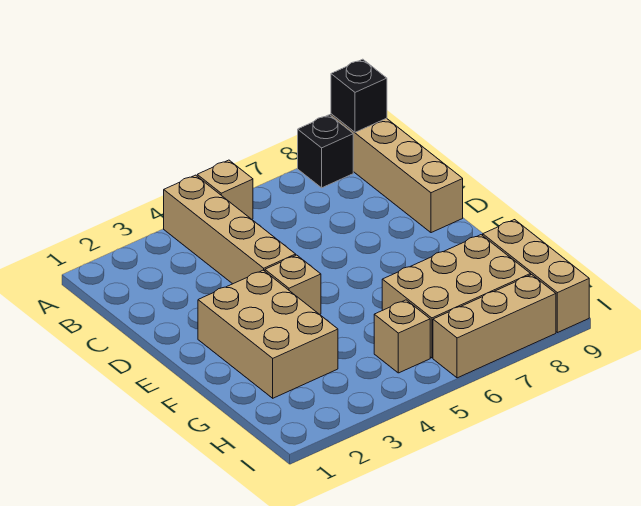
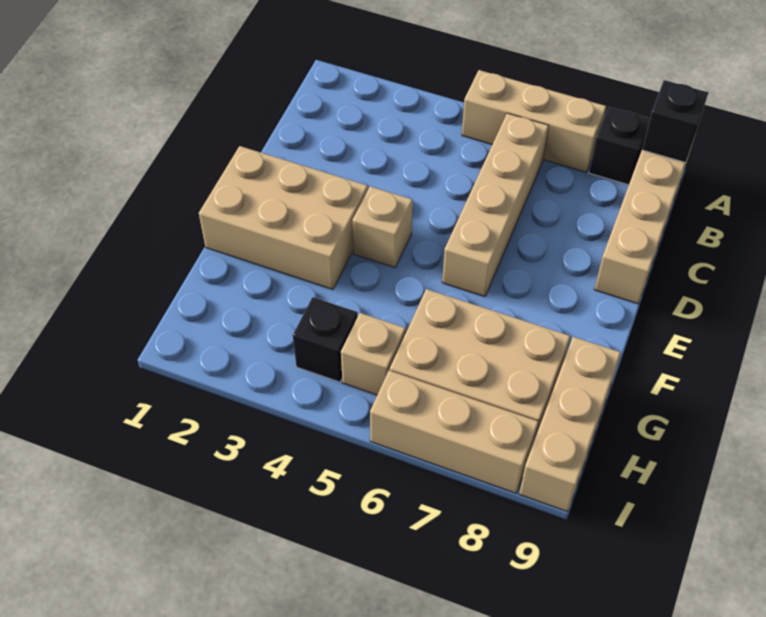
tan brick A4:D4 level 1 -> tan brick B6:E6 level 1
tan brick A5 level 1 -> tan brick A5:A7 level 1
tan brick E2:G3 level 1 -> tan brick E1:F3 level 1
none -> black brick H4 level 1

